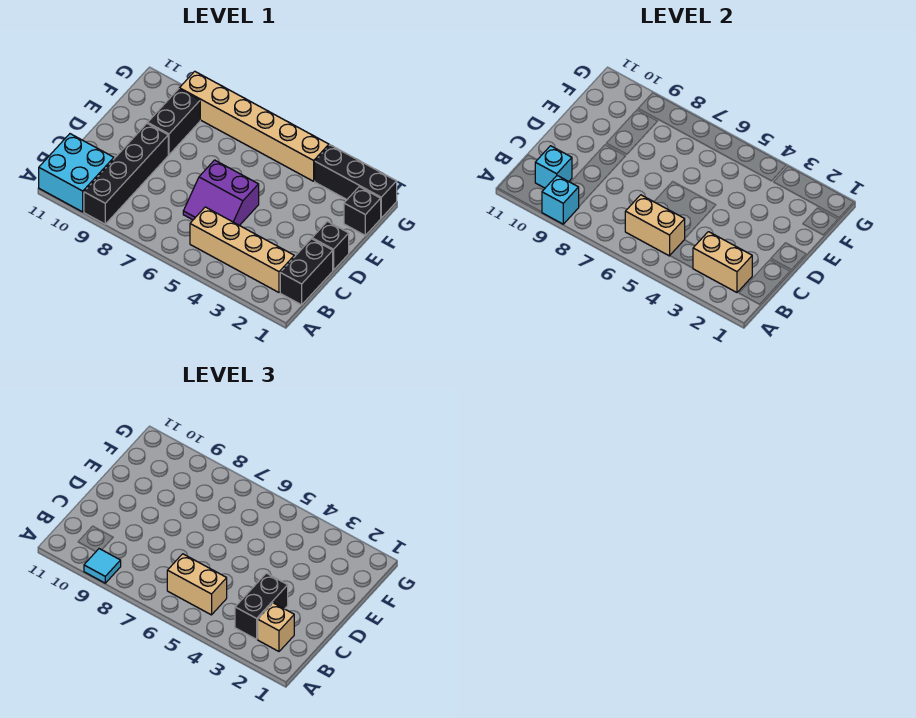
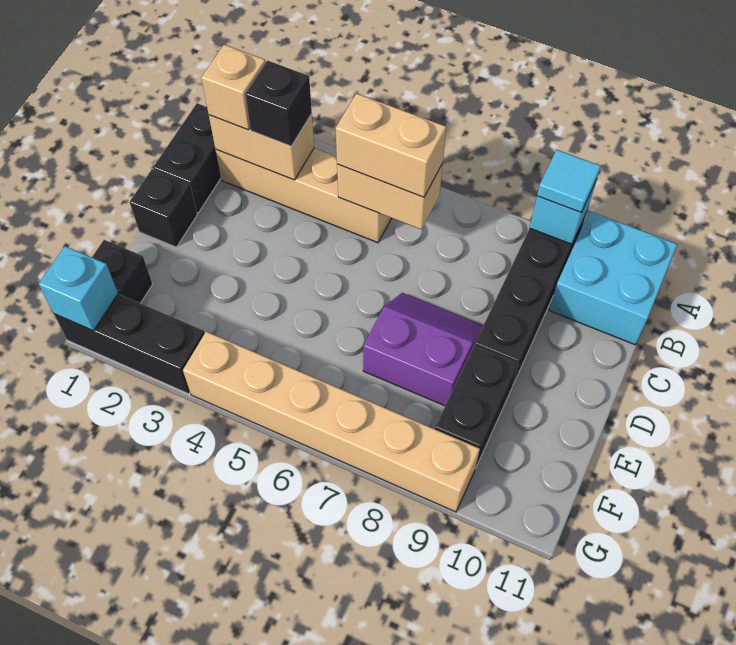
black brick B3:C3 level 3 -> black brick B3 level 3
cyan brick B10 level 2 -> cyan brick G1 level 2
purple slope C5:D6 level 1 top D -> purple slope D7:E8 level 1 top E

